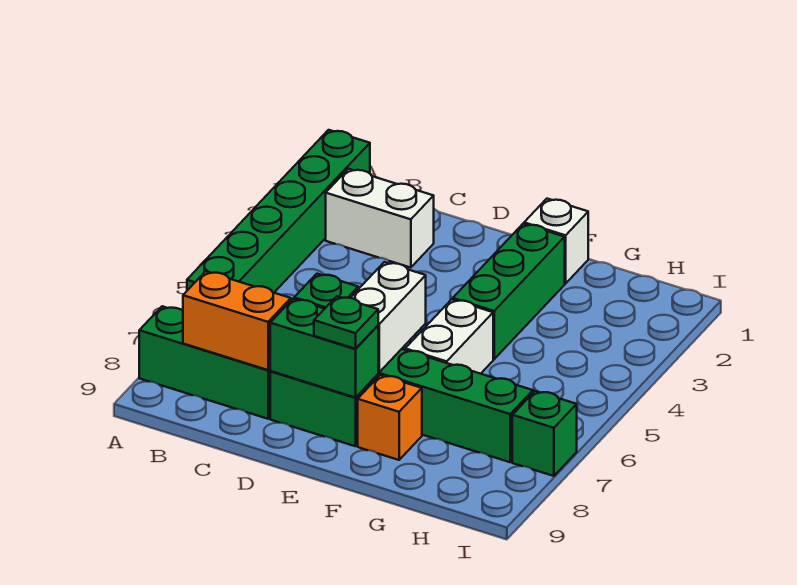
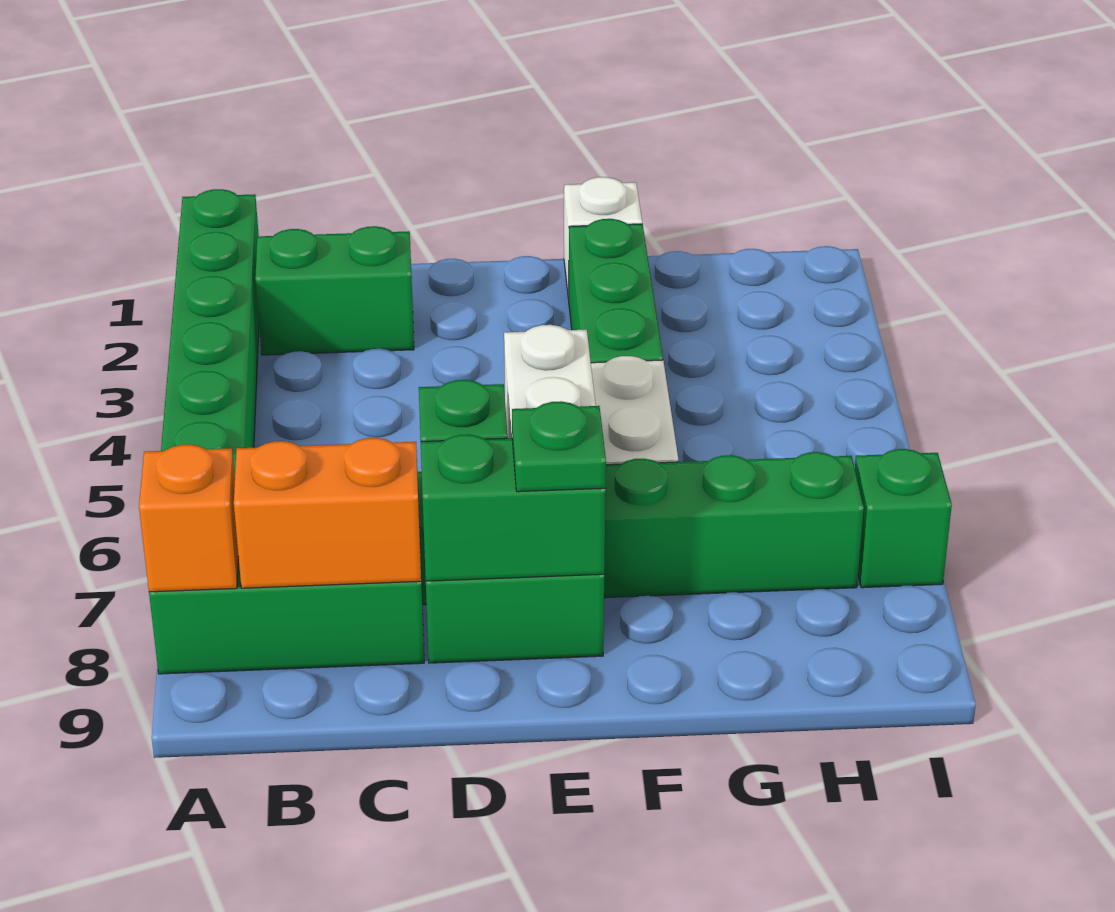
white brick B2:C2 level 1 -> green brick B2:C2 level 1
orange brick F8 level 1 -> orange brick A8 level 2

